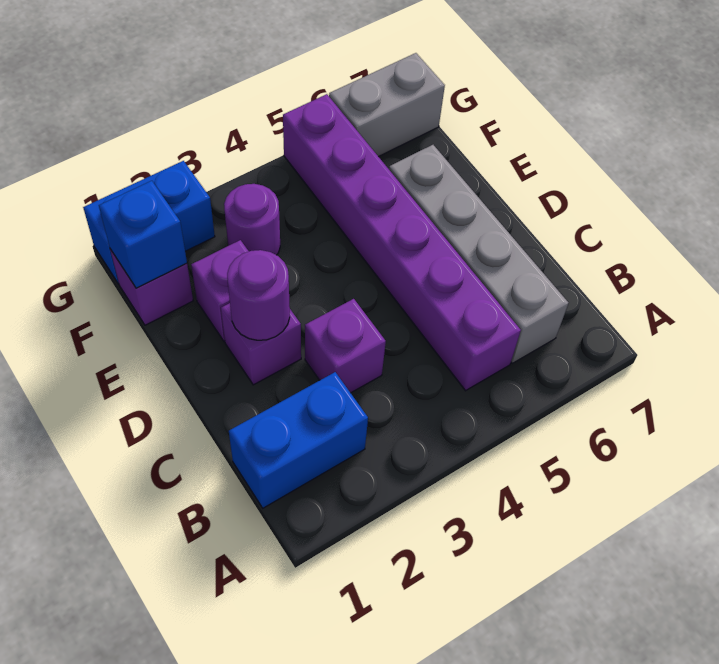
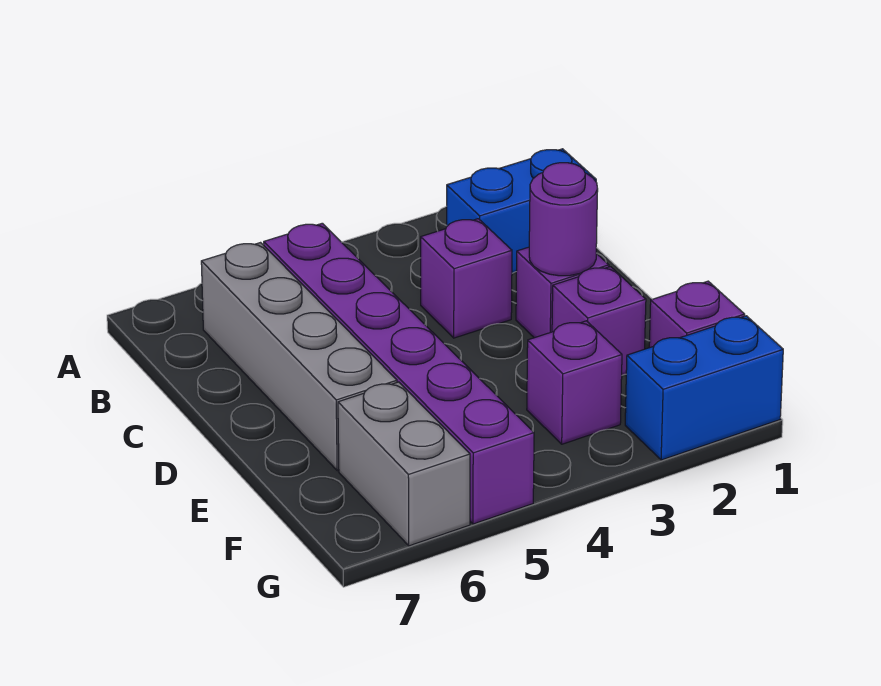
blue brick F1 level 2 -> none
purple round brick F3 level 1 -> purple brick F3 level 1
grey brick G6:G7 level 1 -> grey brick F6:G6 level 1

